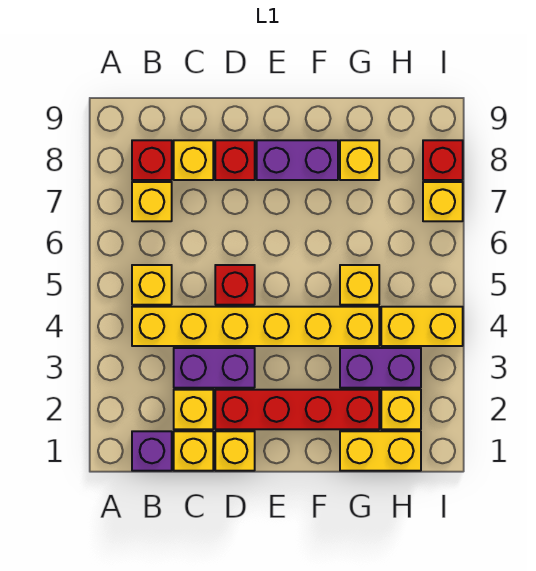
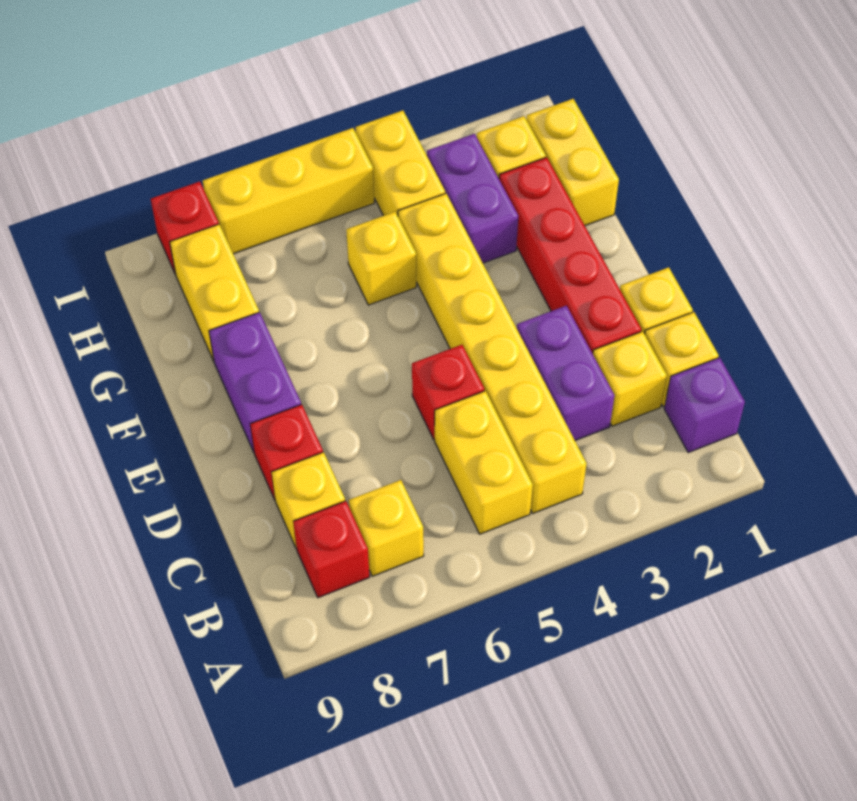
yellow brick B5 level 1 -> yellow brick B5:C5 level 1
yellow brick G8 level 1 -> yellow brick G8:H8 level 1
yellow brick I7 level 1 -> yellow brick I5:I7 level 1

